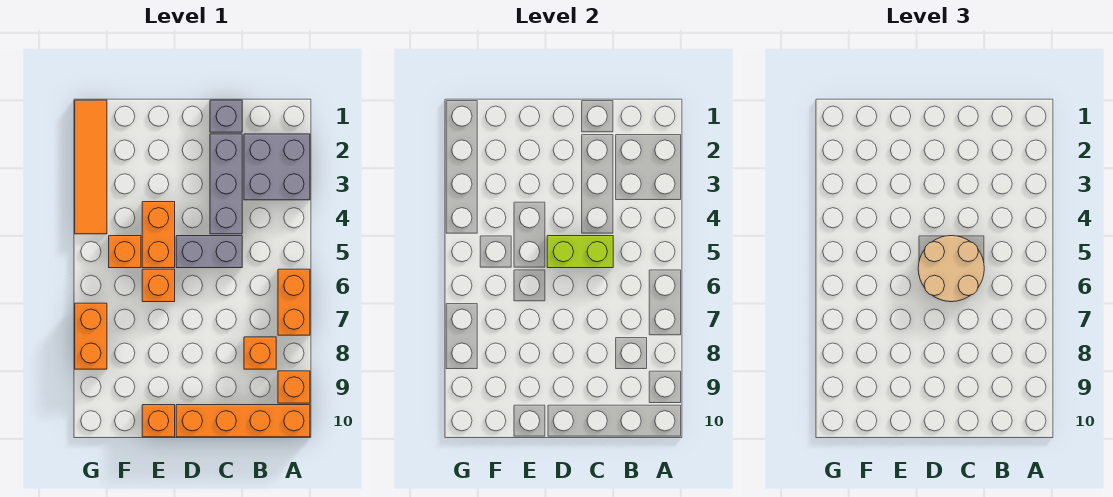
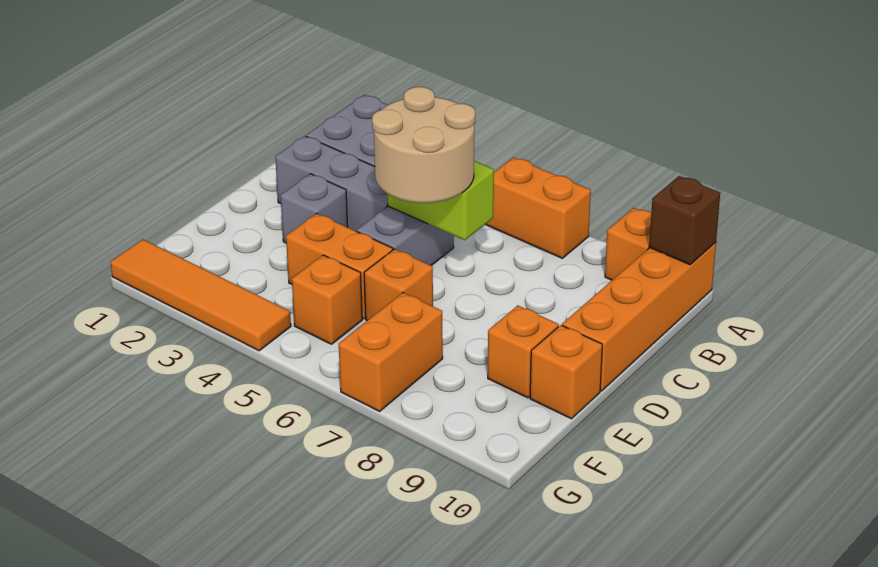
none -> brown brick A10 level 2
orange brick B8 level 1 -> orange brick E9 level 1
grey brick C1 level 1 -> grey brick D3 level 1
lime brick C5:D5 level 2 -> lime brick C5:C6 level 2
orange brick G7:G8 level 1 -> orange brick F7:G7 level 1

